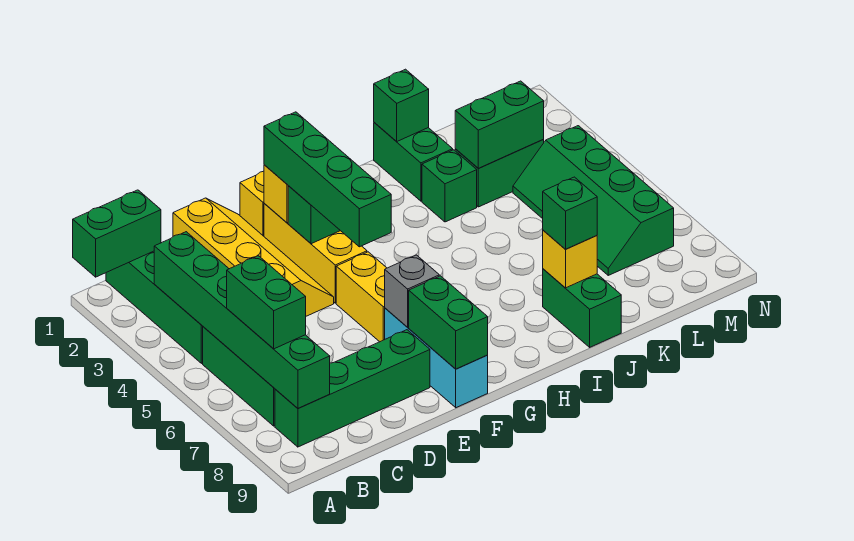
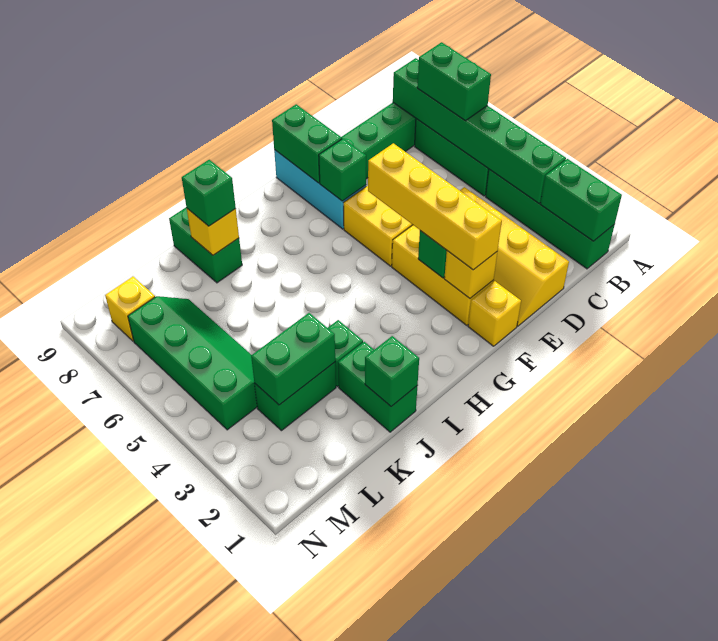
green brick A1:B1 level 2 -> green brick B1:B2 level 2
green brick F2:F5 level 3 -> yellow brick F2:F5 level 3
grey brick F7 level 2 -> green brick F7 level 2
none -> yellow brick M8 level 1

